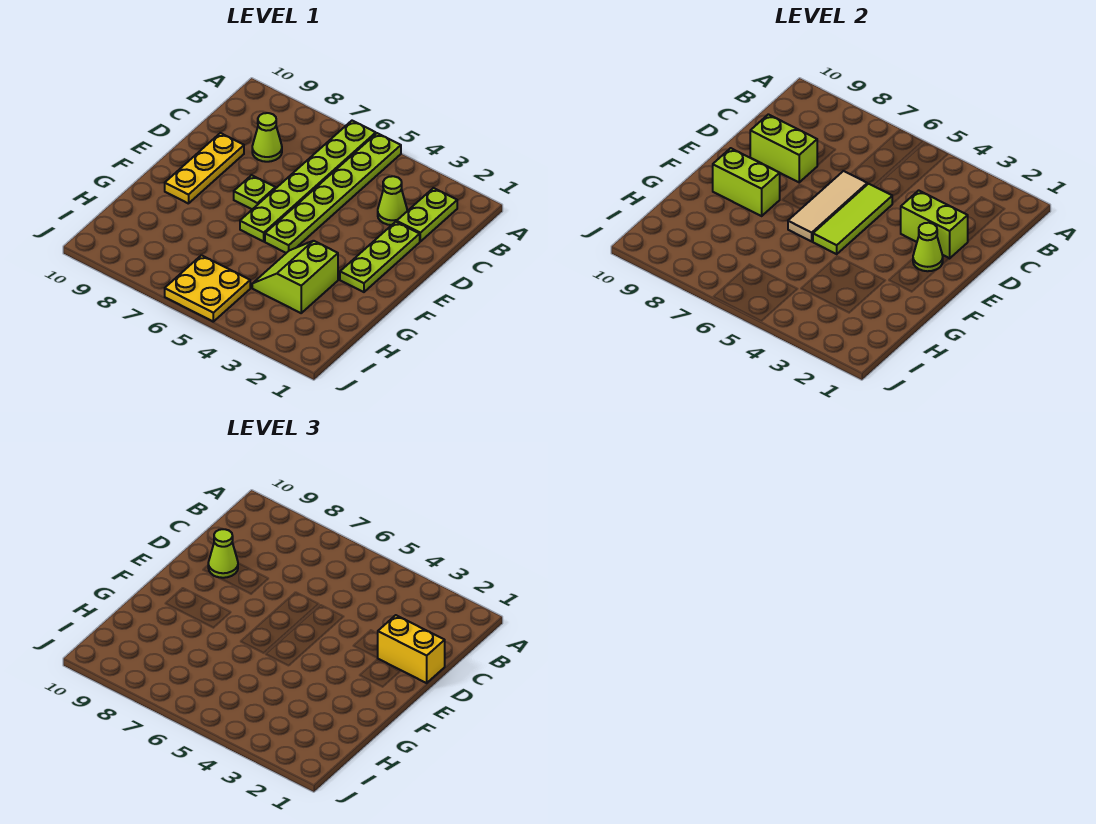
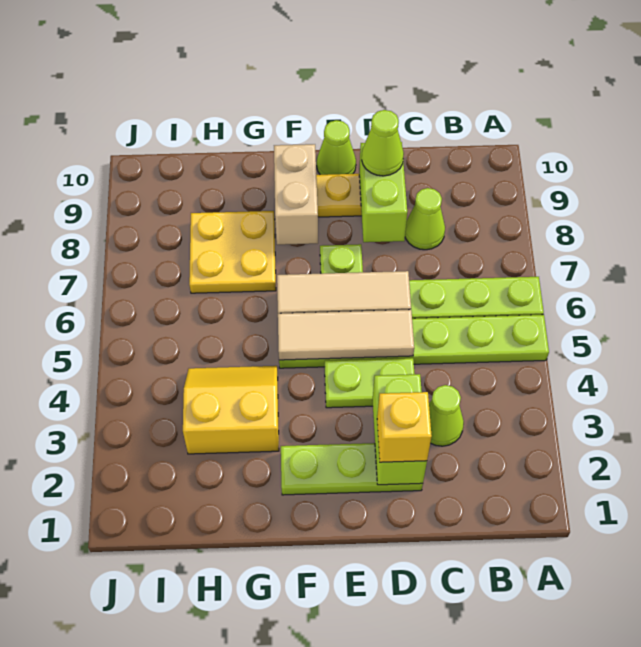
lime plate B2:C2 level 1 -> lime plate D4:E4 level 1
yellow brick D1:D2 level 3 -> yellow brick D2 level 3
lime tile D5:F5 level 2 -> tan tile D5:F5 level 2
lime cone E2 level 2 -> lime cone E10 level 1
lime brick F8:F9 level 2 -> tan brick F8:F9 level 2
lime slope G3:H4 level 1 top 3 -> yellow slope G3:H4 level 1 top 3
yellow plate I5:J6 level 1 -> yellow plate G7:H8 level 1

